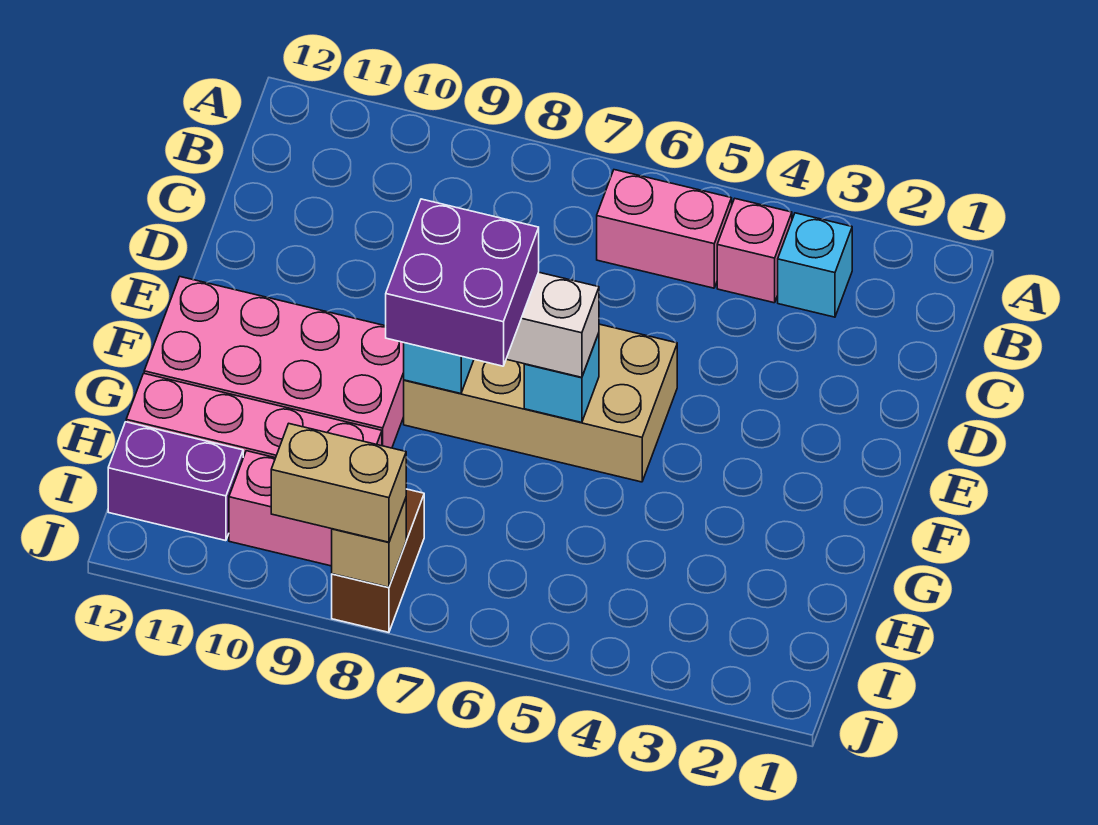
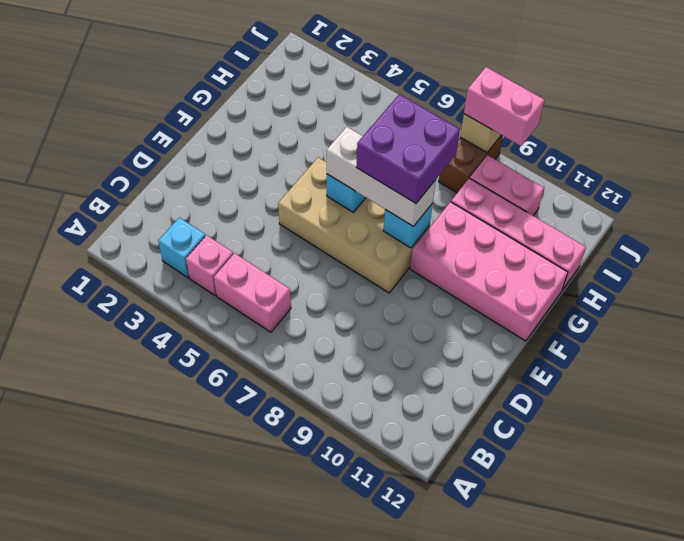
purple brick I11:I12 level 1 -> none
tan brick J8:J9 level 3 -> pink brick J8:J9 level 3

